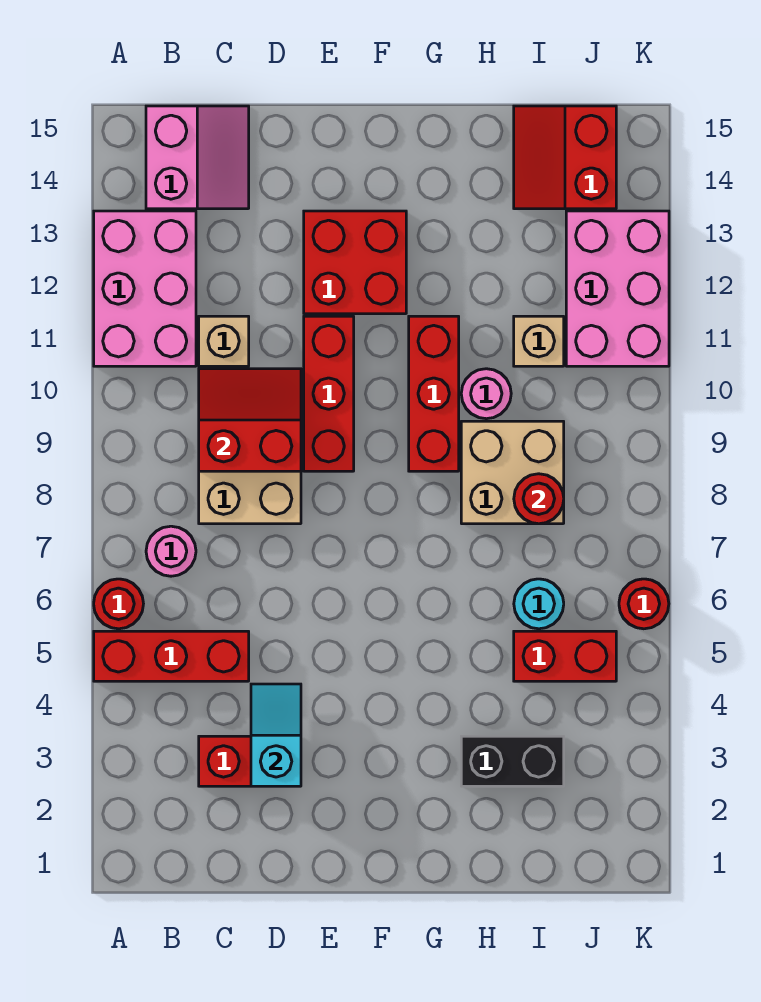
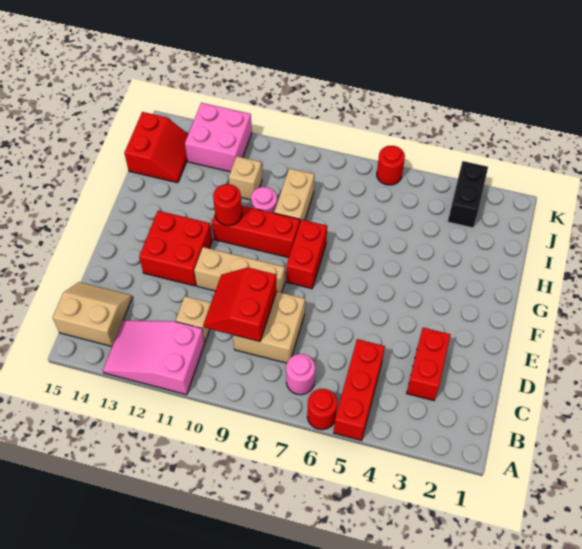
pink brick A11:B13 level 1 -> pink slope A11:B13 level 1 top 11
pink slope B14:C15 level 1 top B -> tan slope B14:C15 level 1 top B
cyan slope D3:D4 level 2 top 3 -> none
red brick E9:E11 level 1 -> tan brick E9:E11 level 1
black brick H3:I3 level 1 -> black brick J3:K3 level 1
tan brick H8:I9 level 1 -> tan brick H9:I9 level 1
red brick I5:J5 level 1 -> red brick F8:G8 level 1
cyan round brick I6 level 1 -> none
red round brick I8 level 2 -> red round brick G11 level 2
red slope I14:J15 level 1 top J -> red slope I14:J15 level 1 top 15
pink brick J11:K13 level 1 -> pink brick J12:K13 level 1

